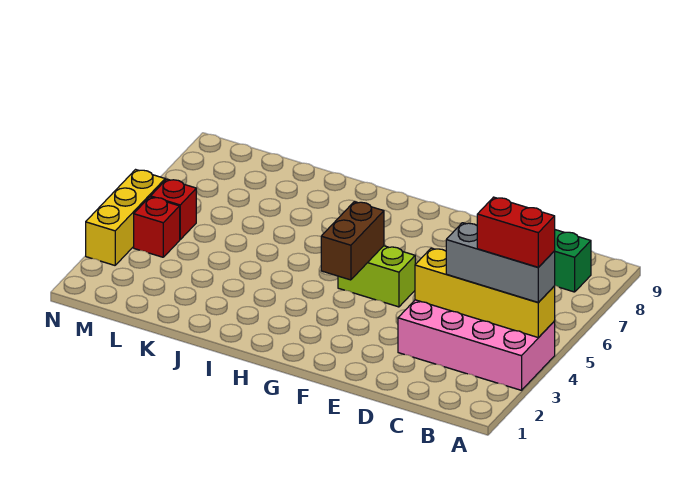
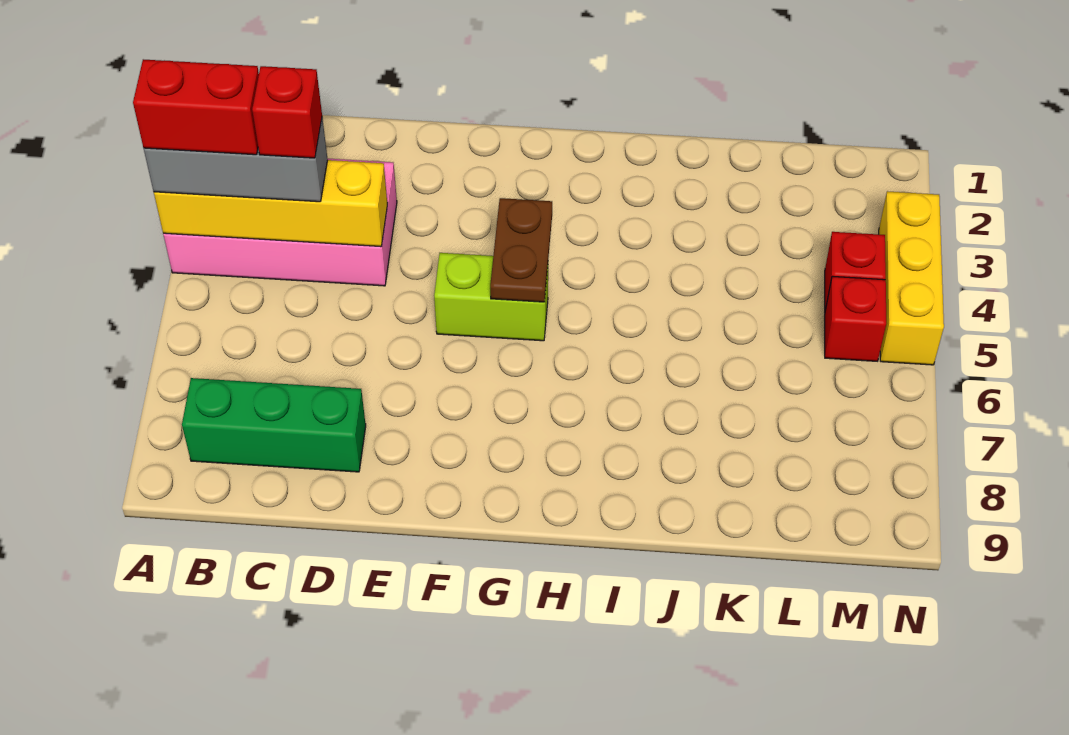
none -> red brick C4 level 4
brown brick G4:G5 level 2 -> brown plate G4:G5 level 2

